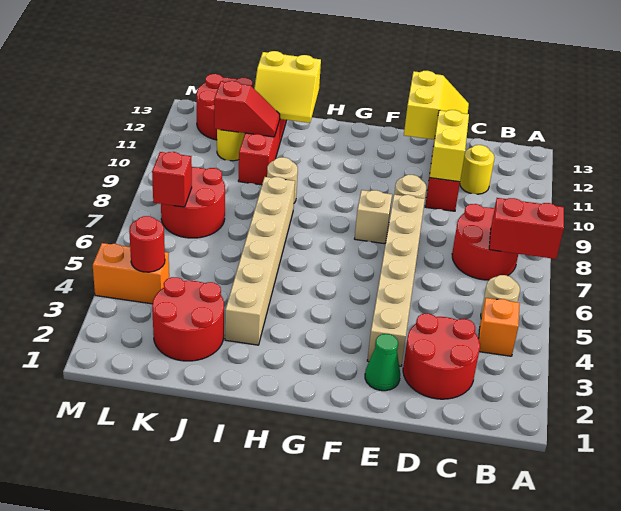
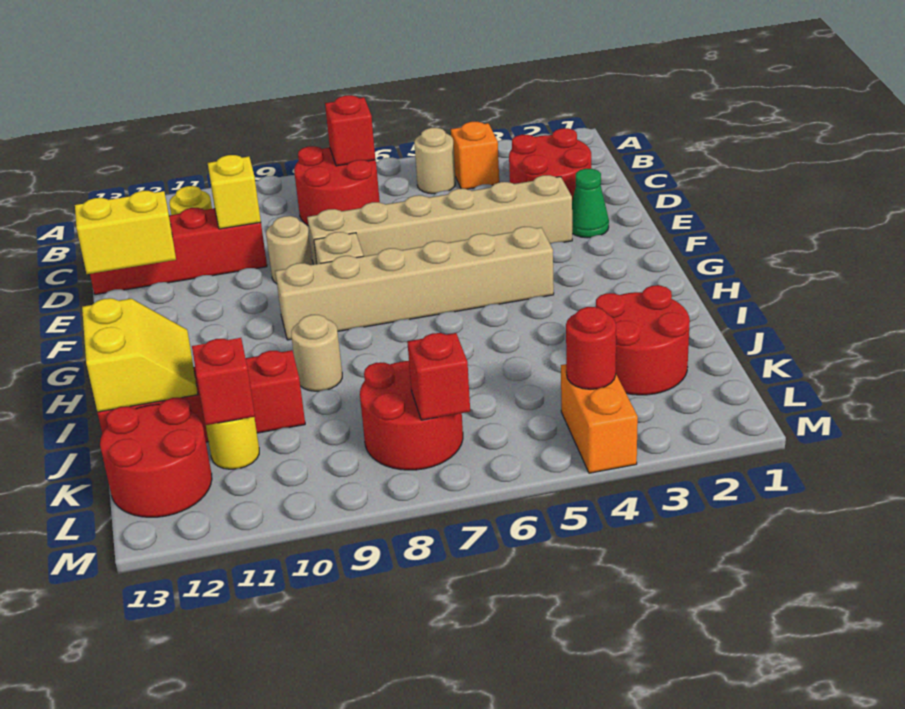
red brick A7:B7 level 2 -> red brick B7 level 2
yellow brick D10:D11 level 2 -> yellow brick D10 level 2
tan brick I3:I8 level 1 -> tan brick G4:G9 level 1

